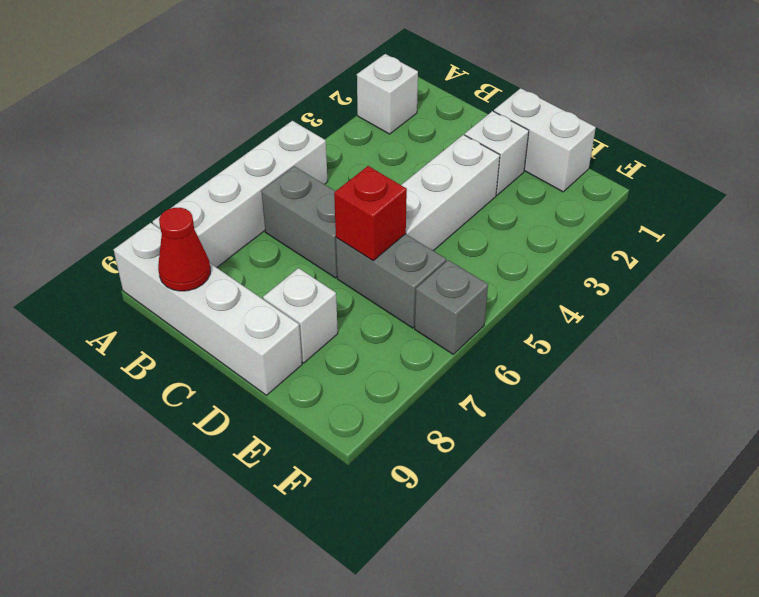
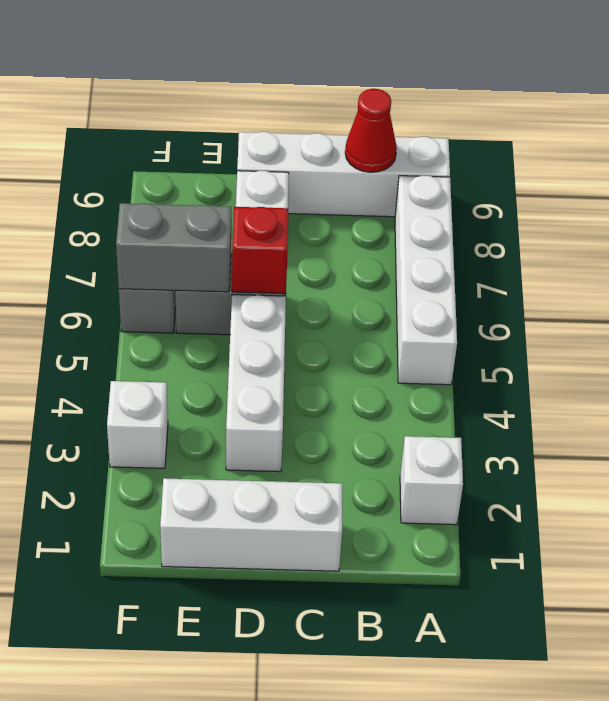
grey brick B6:C6 level 1 -> grey brick E6:F6 level 2
white brick D1:E1 level 1 -> white brick C1:E1 level 1
white brick D2 level 1 -> white brick F3 level 1

